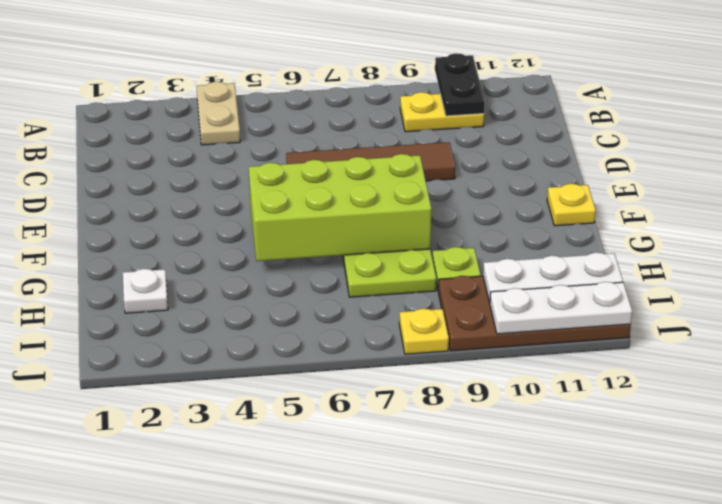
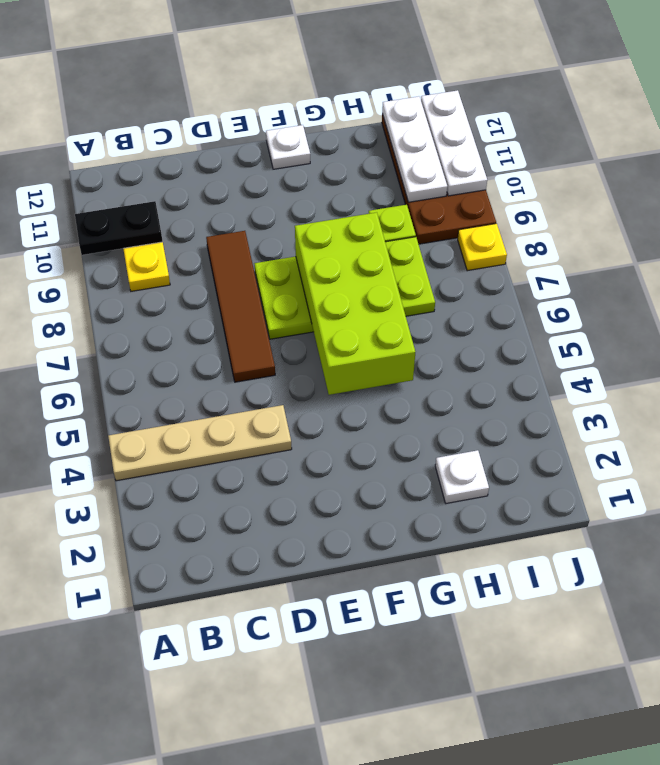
tan plate A4:B4 level 1 -> tan plate A4:D4 level 1
yellow plate F12 level 1 -> white plate F12 level 1

